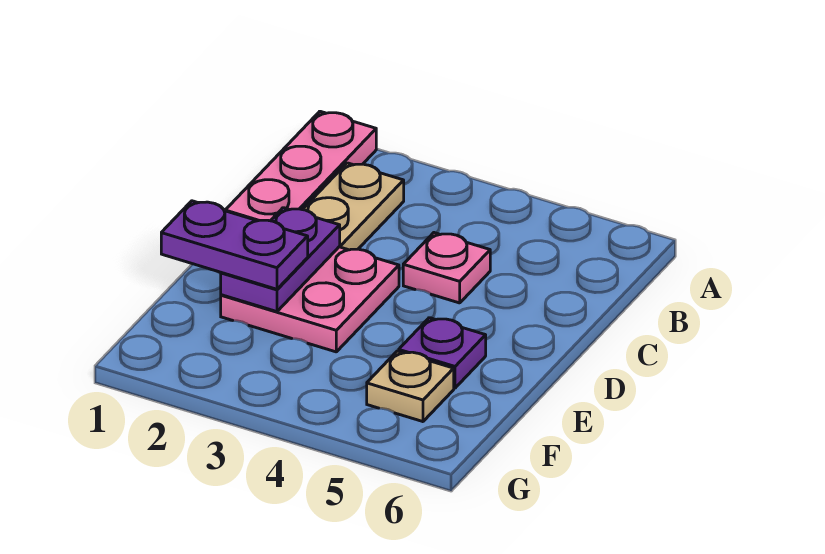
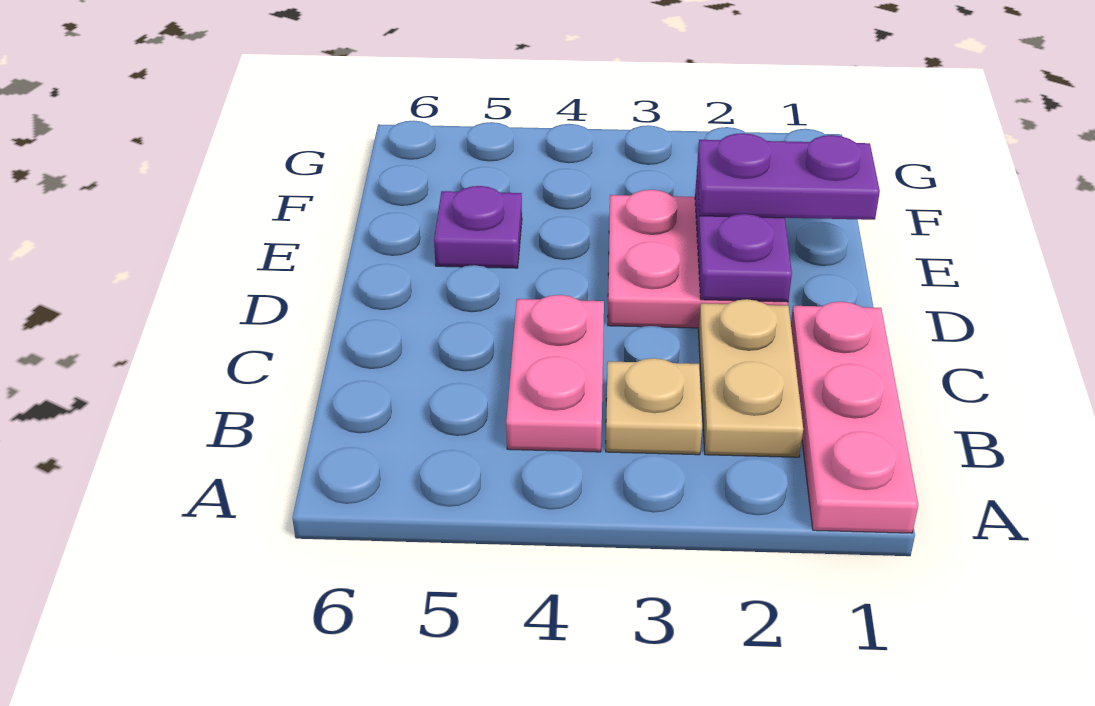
pink plate C4 level 1 -> pink plate B4:C4 level 1
tan plate F5 level 1 -> tan plate B3 level 1

